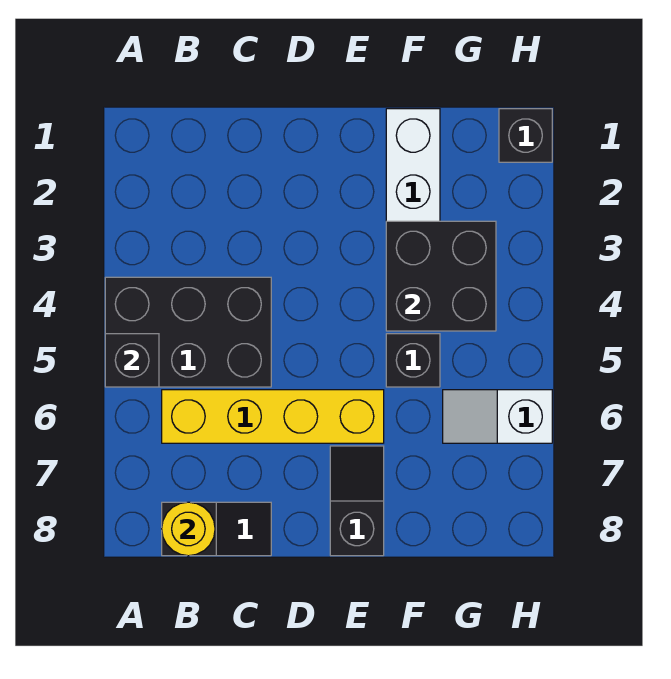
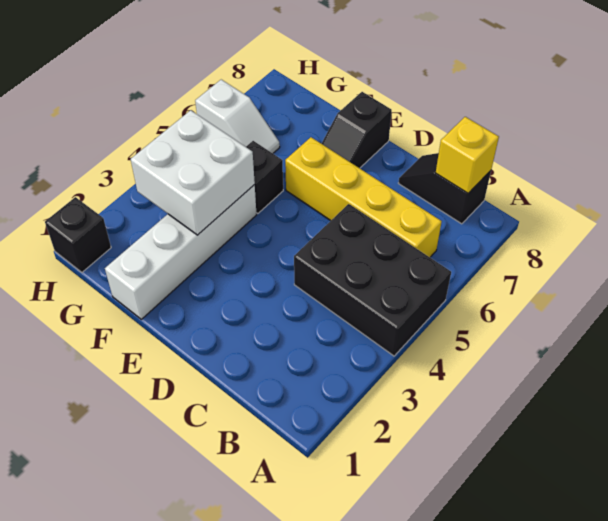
black brick A5 level 2 -> none
yellow round brick B8 level 2 -> yellow brick B8 level 2
black brick F3:G4 level 2 -> white brick F3:G4 level 2

